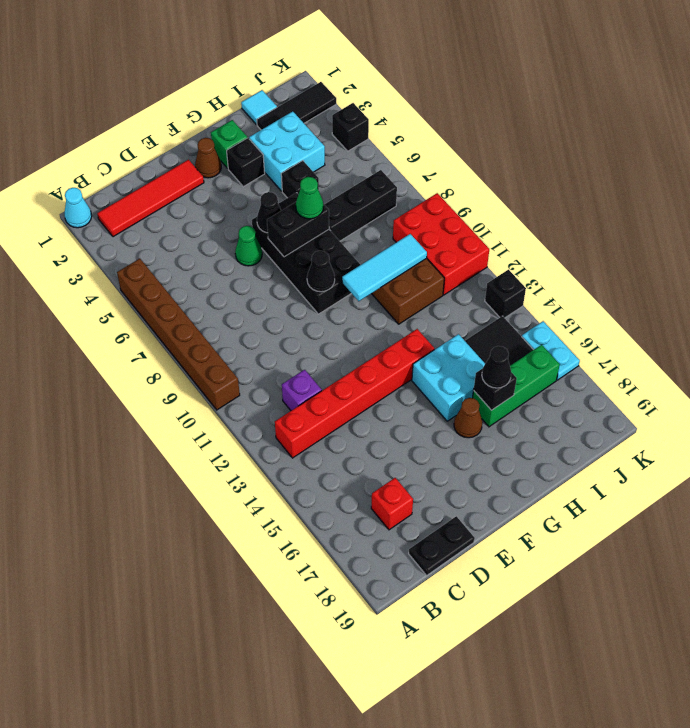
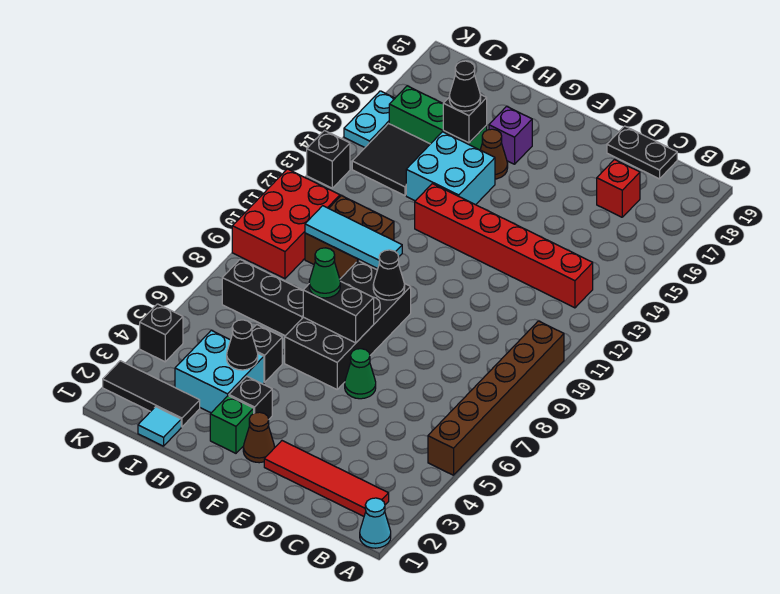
purple brick C12 level 1 -> purple brick G17 level 1
black cone F6 level 2 -> black cone H4 level 2

